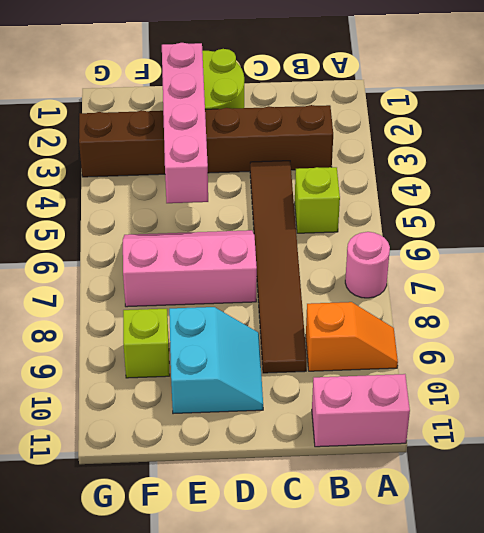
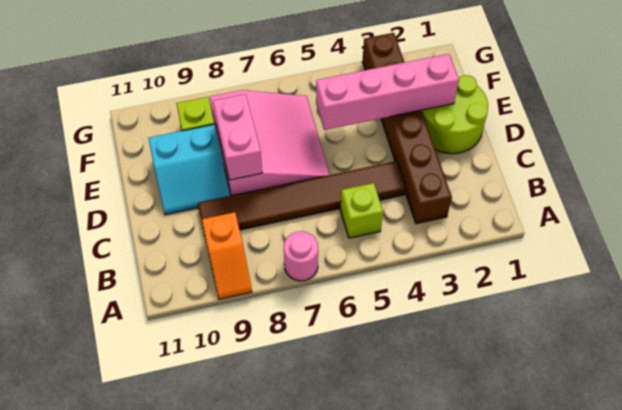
pink brick A11:B11 level 1 -> pink brick D8:E8 level 2
pink slope D6:F7 level 1 top 7 -> pink slope D6:F8 level 1 top 8

